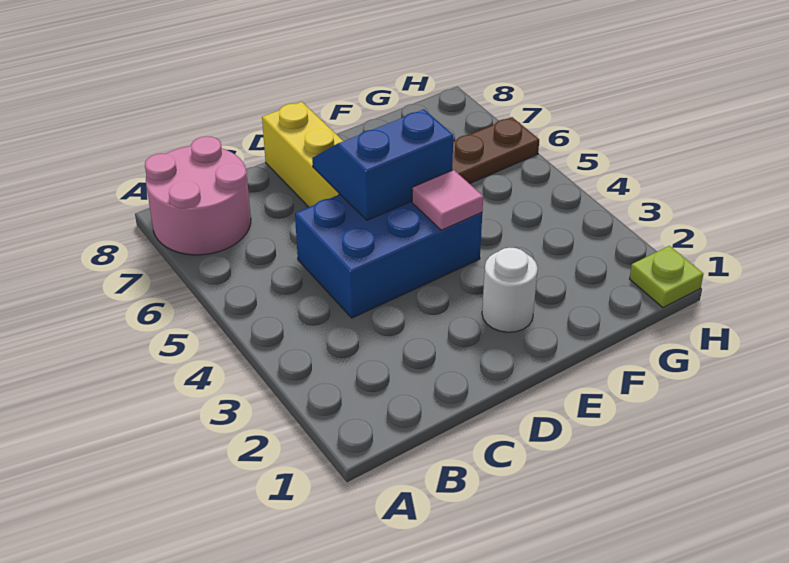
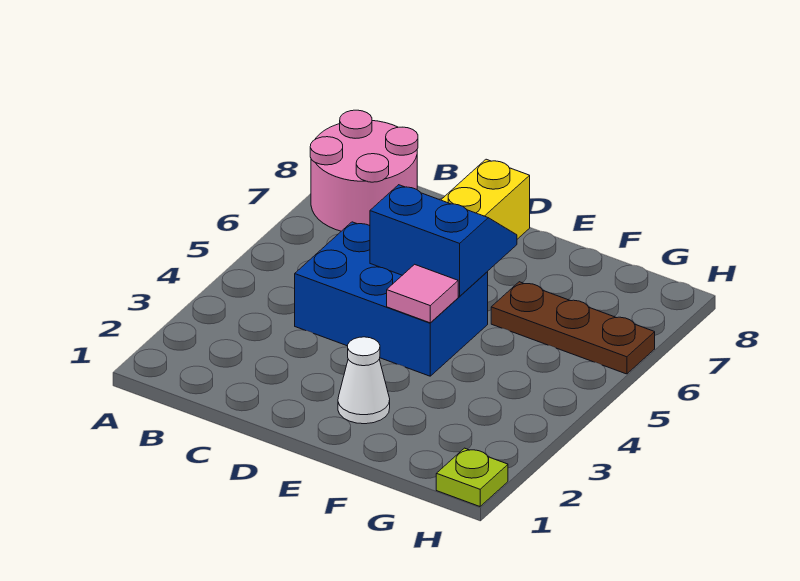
white round brick E2 level 1 -> white cone E2 level 1

